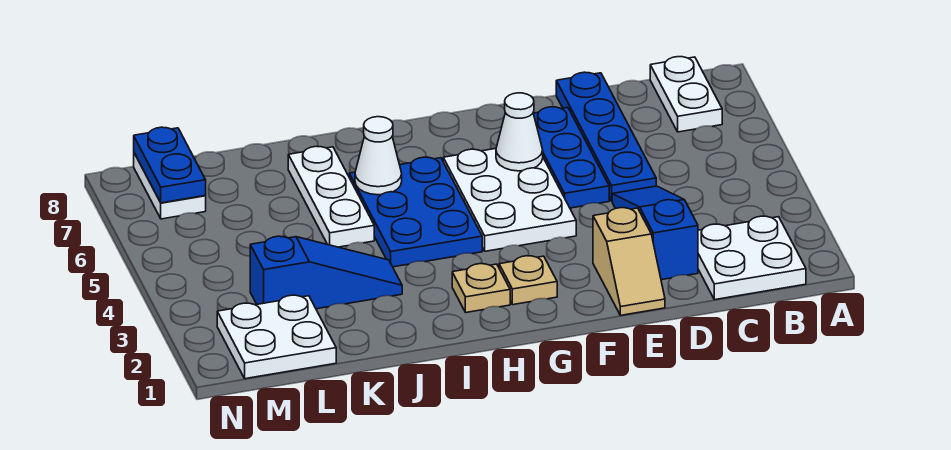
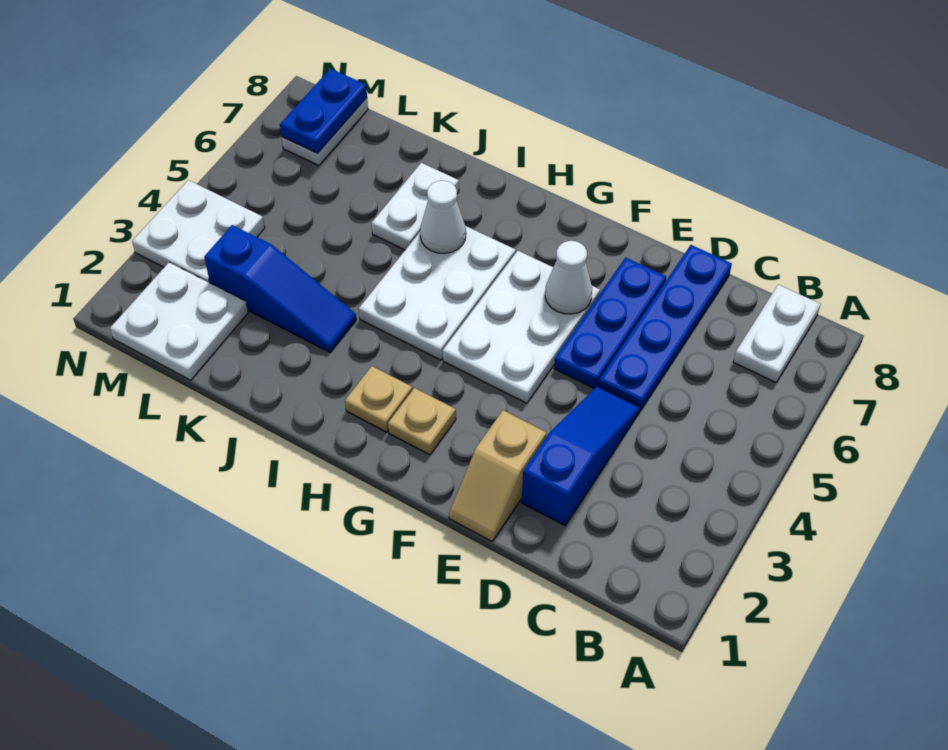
white plate B1:C2 level 1 -> white plate M3:N4 level 1
blue plate H4:I6 level 1 -> white plate H4:I6 level 1
white plate J5:J7 level 1 -> white plate J6:J7 level 1

